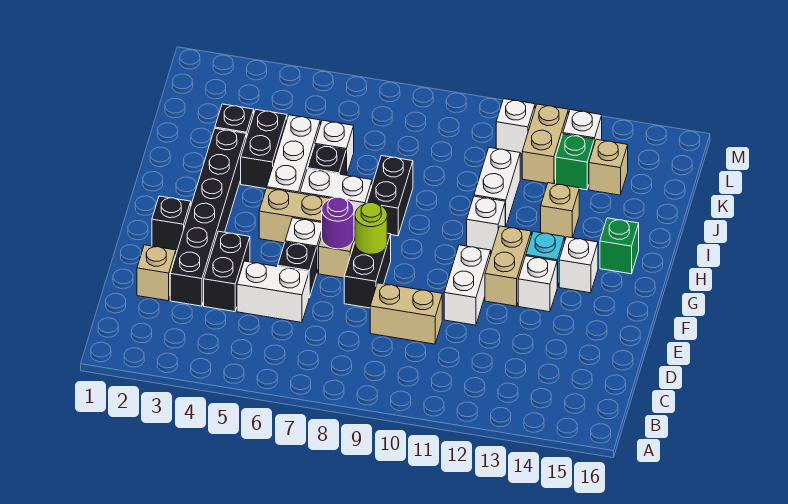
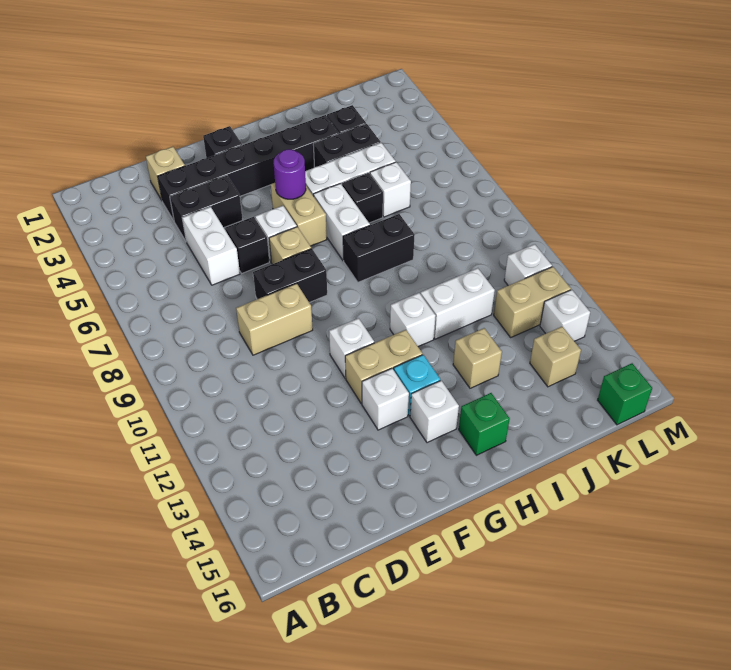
tan brick D9:D10 level 1 -> tan brick D9:E9 level 1
white brick E11:F11 level 1 -> white brick F11 level 1
purple round brick F7 level 2 -> purple round brick G5 level 2
lime round brick F8 level 2 -> none
green brick K13 level 1 -> green brick L16 level 1

